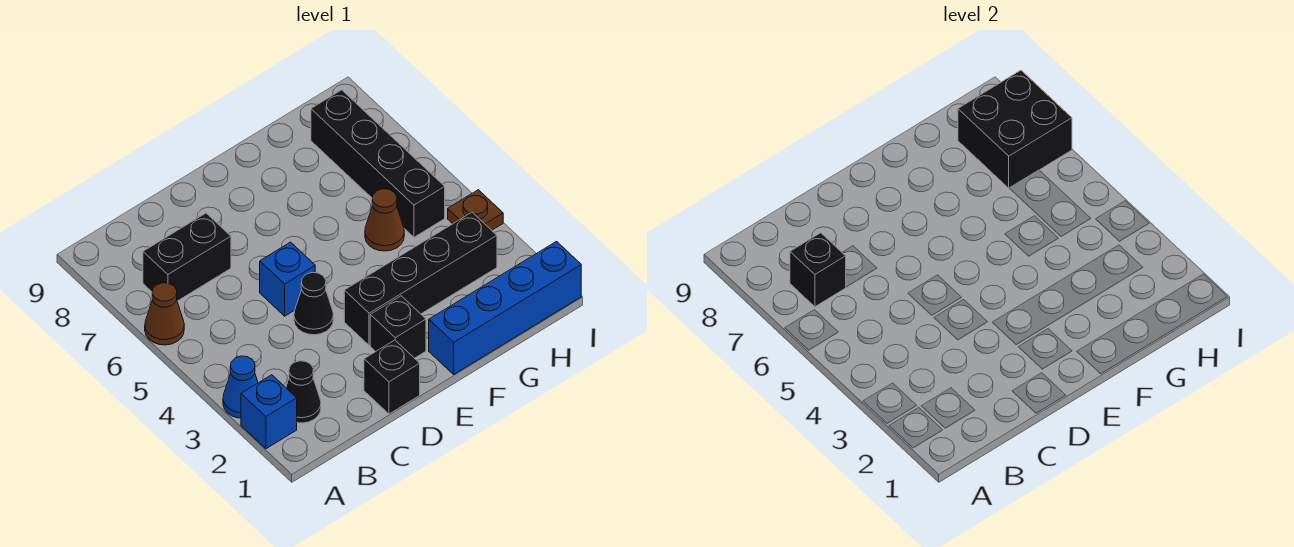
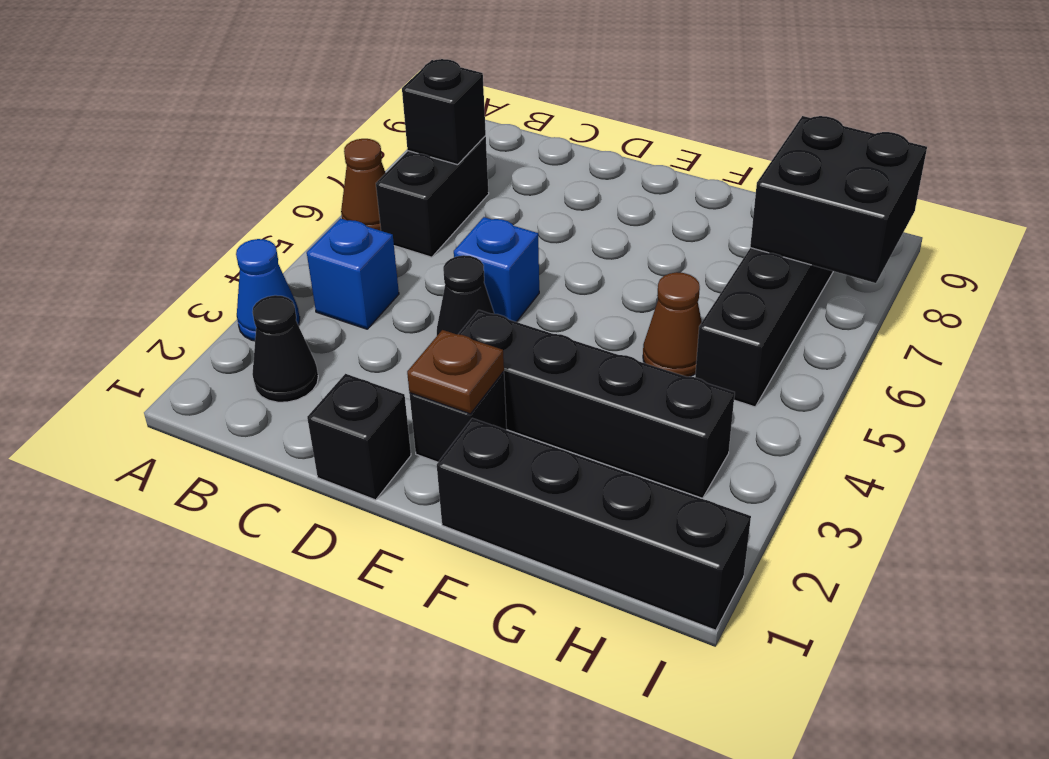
blue brick A2 level 1 -> blue brick B4 level 1
black brick B7:C7 level 1 -> black brick B6:B7 level 1
blue brick F1:I1 level 1 -> black brick F1:I1 level 1
brown plate I4 level 1 -> brown plate E2 level 2

